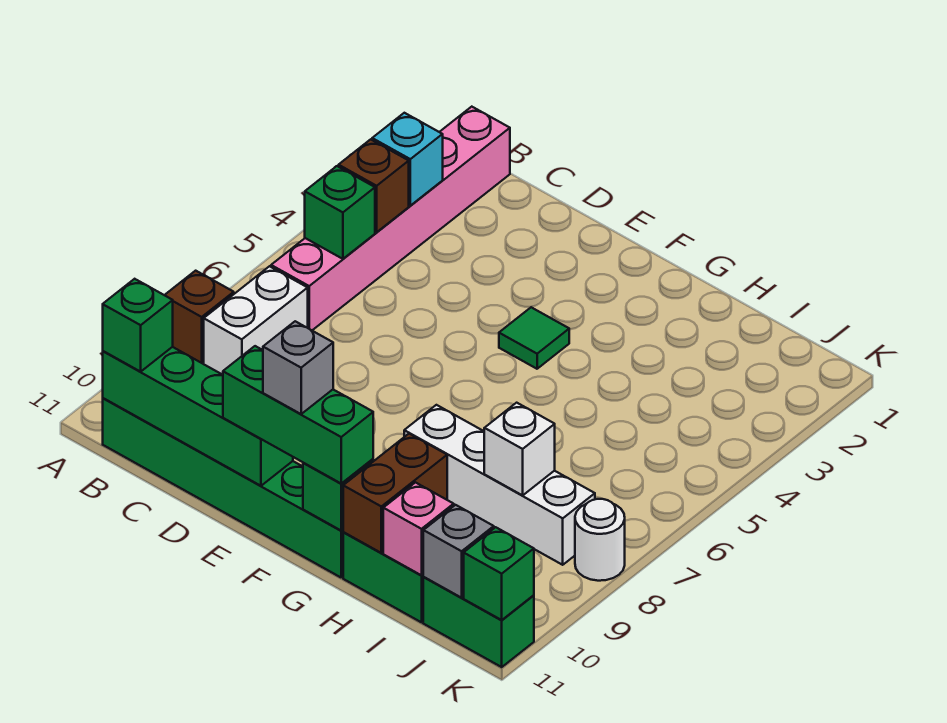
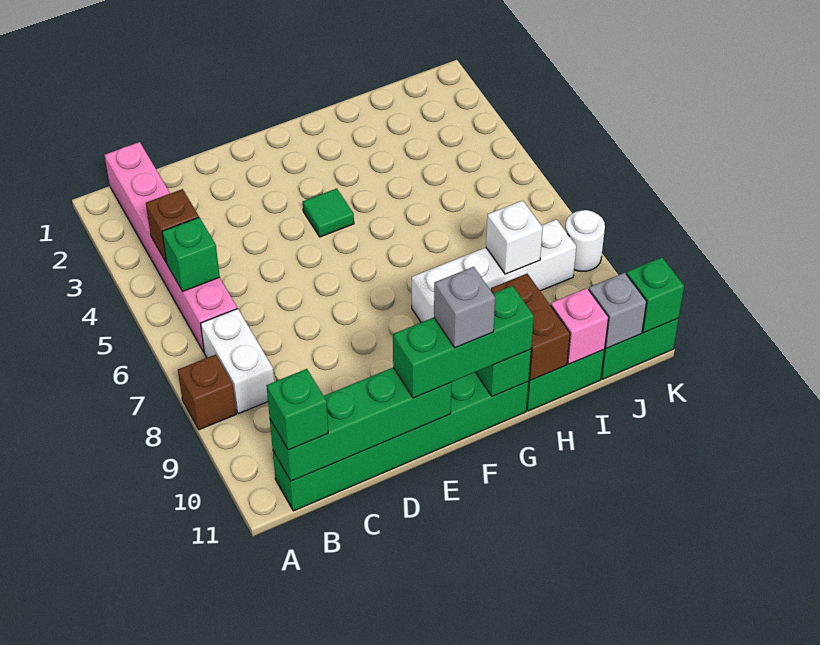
cyan brick B3 level 2 -> none

